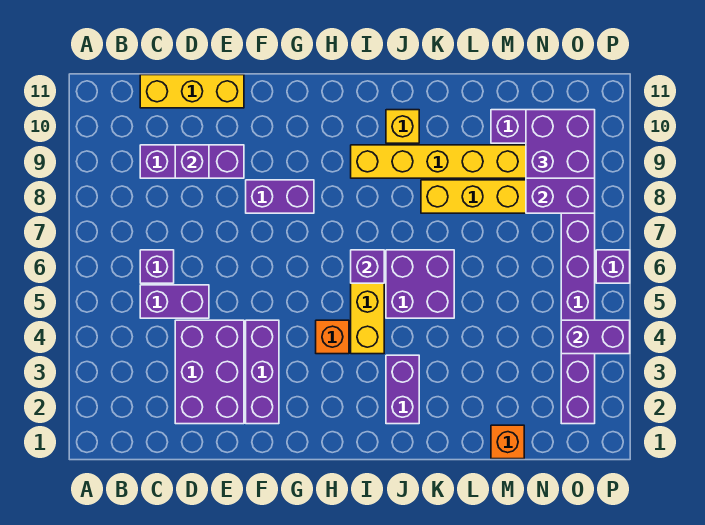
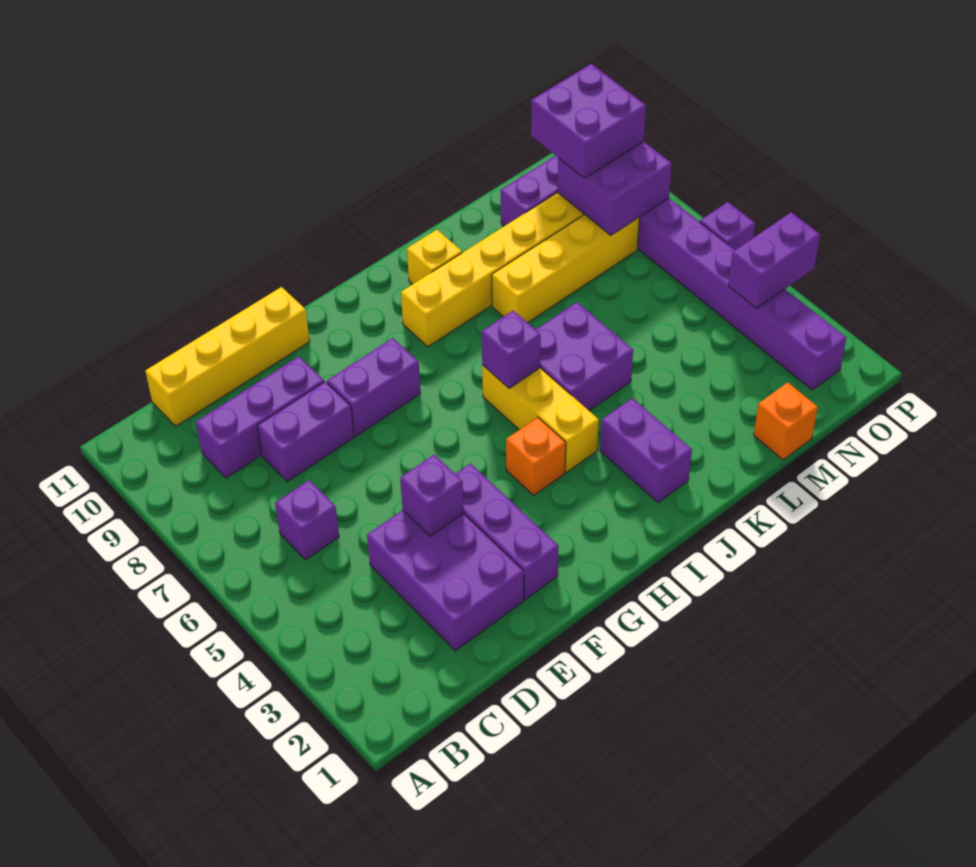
purple brick C5:D5 level 1 -> purple brick D8:E8 level 1
yellow brick C11:E11 level 1 -> yellow brick C11:F11 level 1
purple brick D9 level 2 -> purple brick E4 level 2

